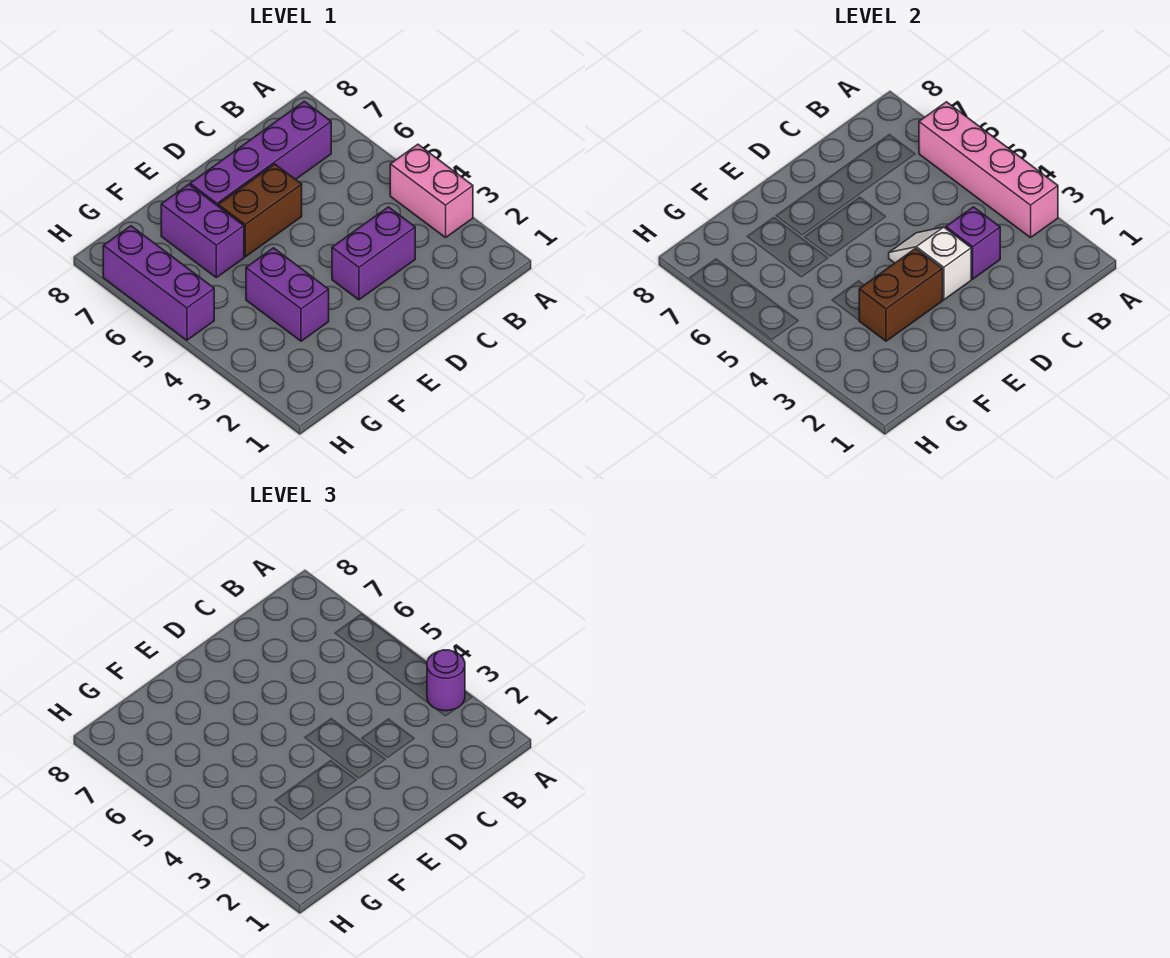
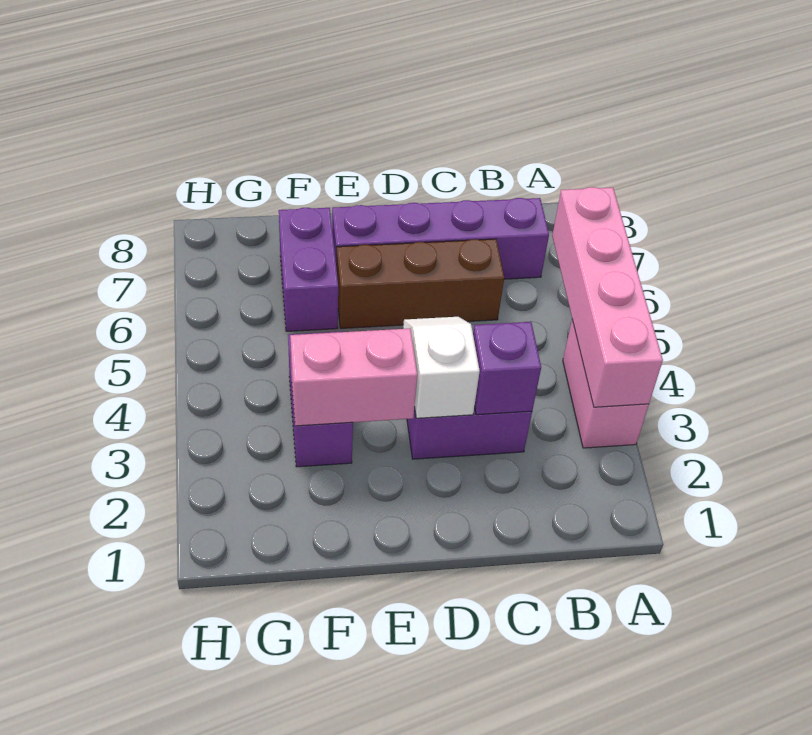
purple round brick A3 level 3 -> none
brown brick D6:E6 level 1 -> brown brick C6:E6 level 1
brown brick E3:F3 level 2 -> pink brick E3:F3 level 2
purple brick H5:H7 level 1 -> none

